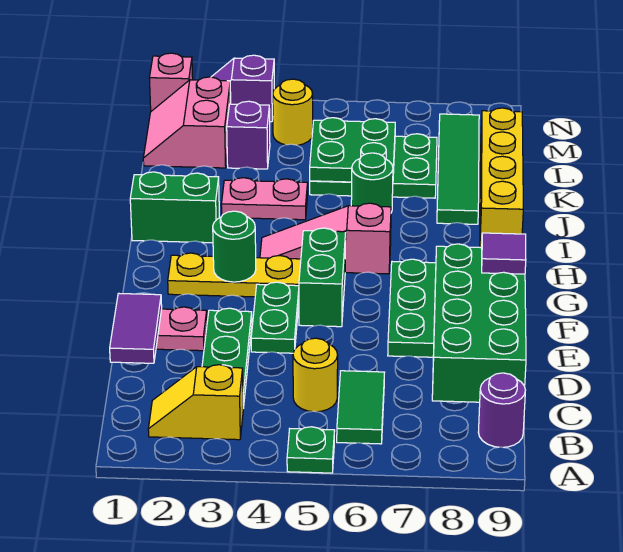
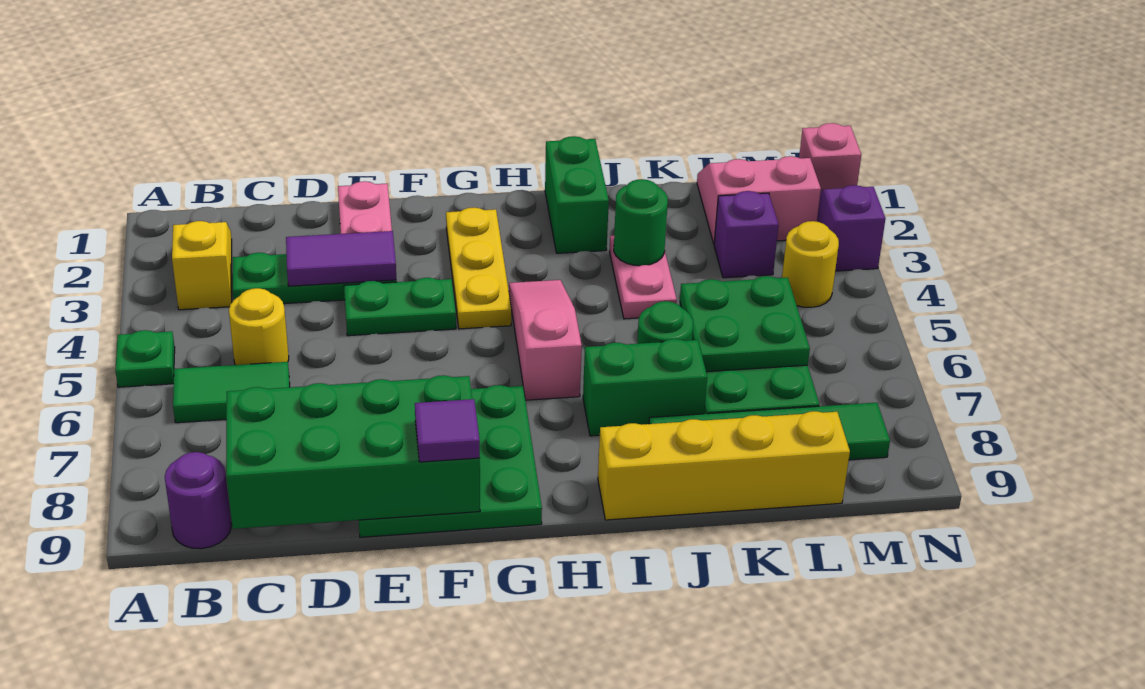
purple tile D1:E1 level 2 -> purple tile D3:E3 level 2
green brick F5:G5 level 1 -> green brick I7:J7 level 1
green round brick G3 level 2 -> green round brick J3 level 2

